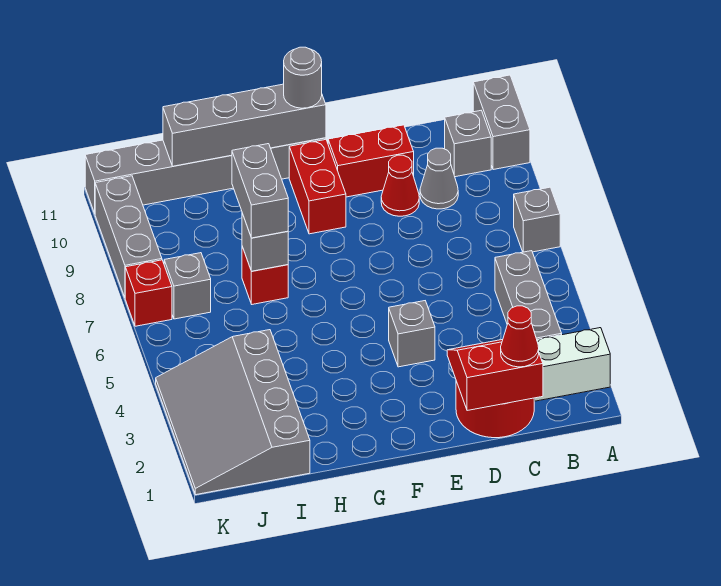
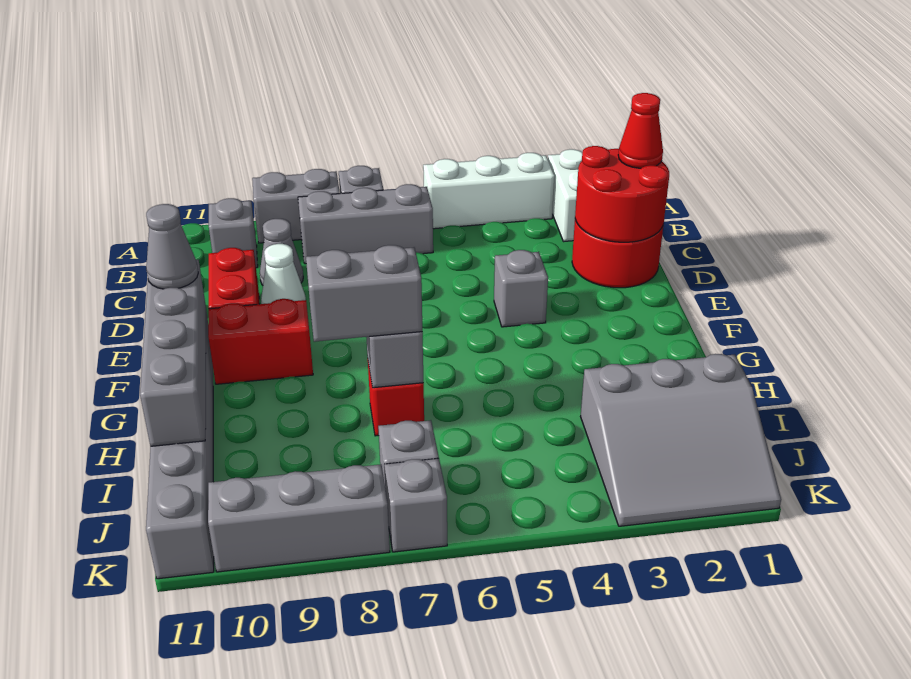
none -> white brick A3:A5 level 1
grey brick A10:A11 level 1 -> grey brick A8:A9 level 1
grey brick B3:B5 level 1 -> grey brick B6:B8 level 1
red slope C1:D2 level 2 top 1 -> red round brick C1:D2 level 2
red cone D9 level 1 -> white cone D9 level 1
grey round brick F11 level 3 -> grey cone F11 level 3
grey slope I1:K4 level 1 top I -> grey slope I1:K3 level 1 top I
red brick K7 level 1 -> grey brick K7 level 1

